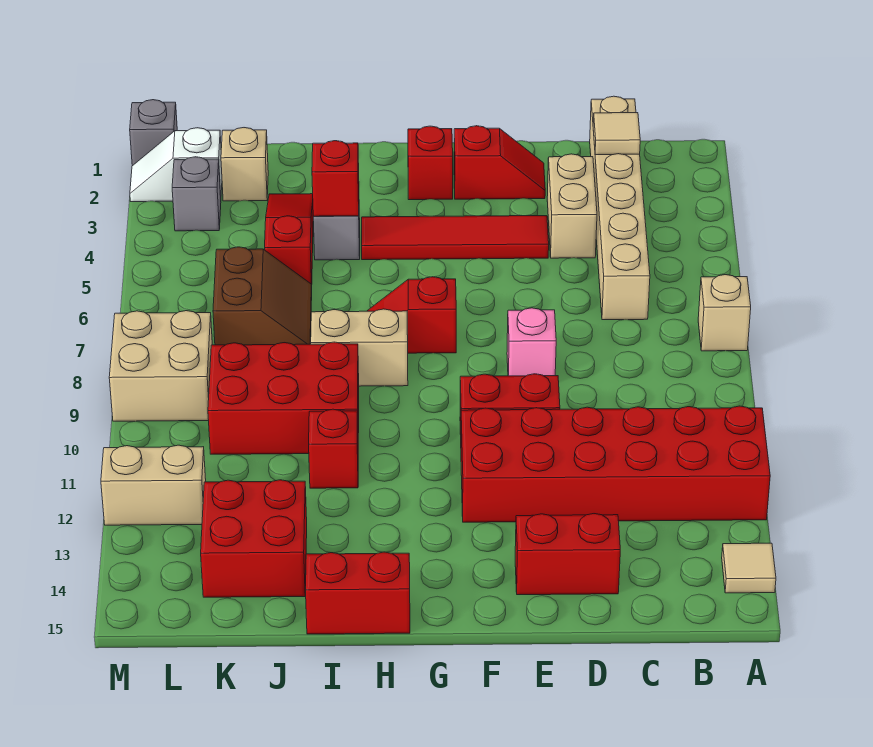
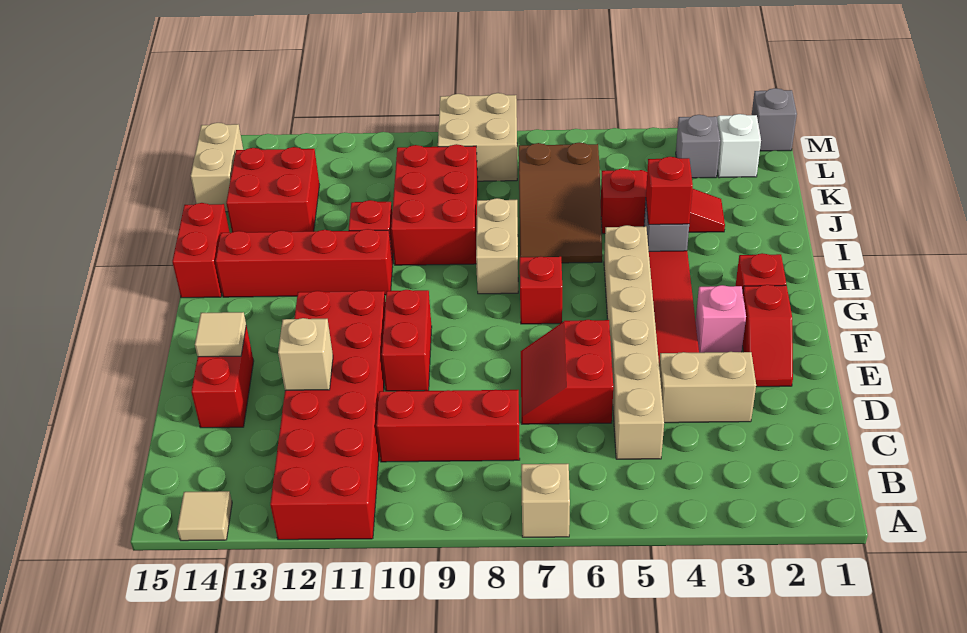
tan brick C1:C6 level 1 -> tan brick C5:H5 level 1
tan tile C2 level 2 -> tan tile E14 level 2
none -> red brick C8:C10 level 1
none -> red slope D6:E7 level 1 top 6
pink brick E8 level 1 -> pink brick F3 level 1
none -> red brick H11:H14 level 1
brown slope J6:K7 level 1 top K -> brown slope I6:K7 level 1 top K
tan brick K2 level 1 -> tan brick D12 level 2
tan brick L12:M12 level 1 -> tan brick K15:L15 level 1

